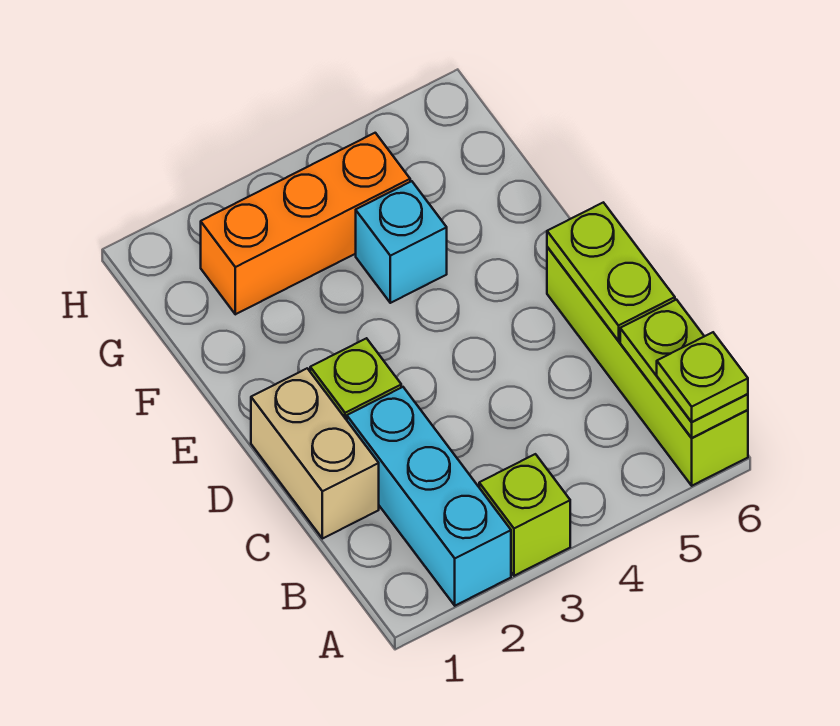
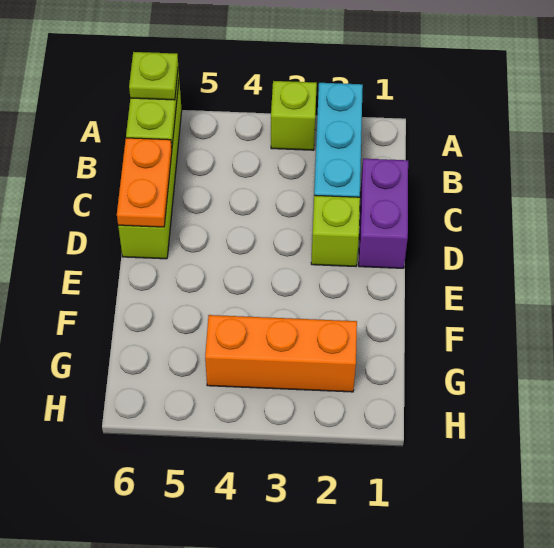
tan brick C1:D1 level 1 -> purple brick C1:D1 level 1
lime plate C6:D6 level 2 -> orange plate C6:D6 level 2
cyan brick F4 level 1 -> none

